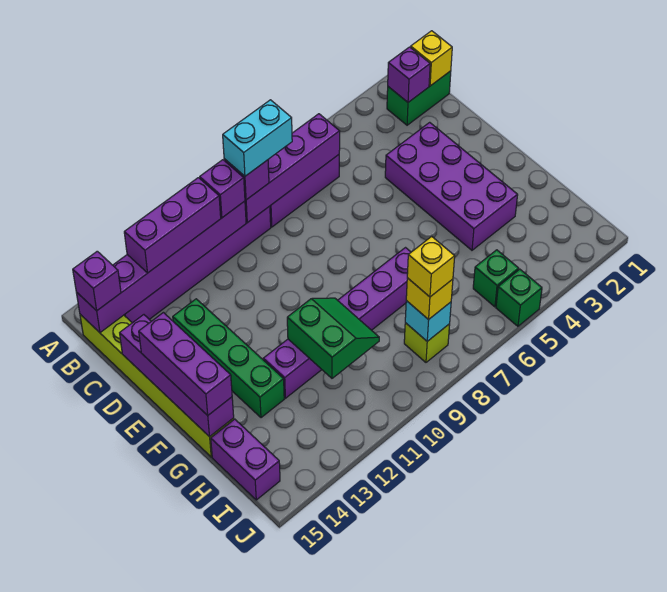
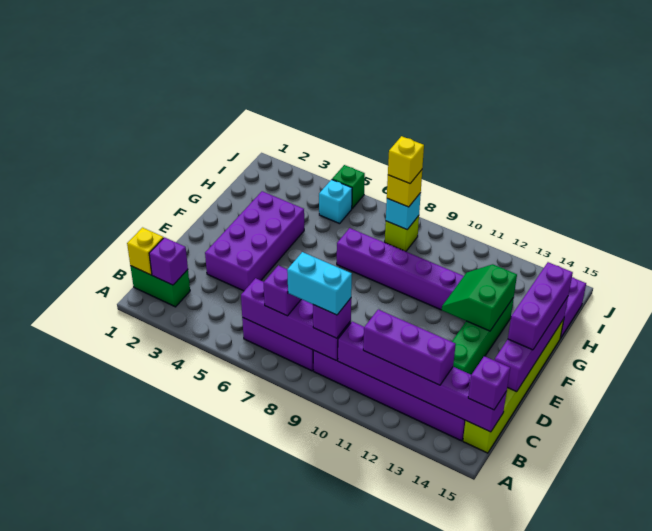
purple brick B10 level 3 -> purple brick B7 level 3
green slope G10:H11 level 2 top 11 -> green slope F12:G13 level 2 top 13
green brick I5 level 1 -> cyan brick I5 level 1

